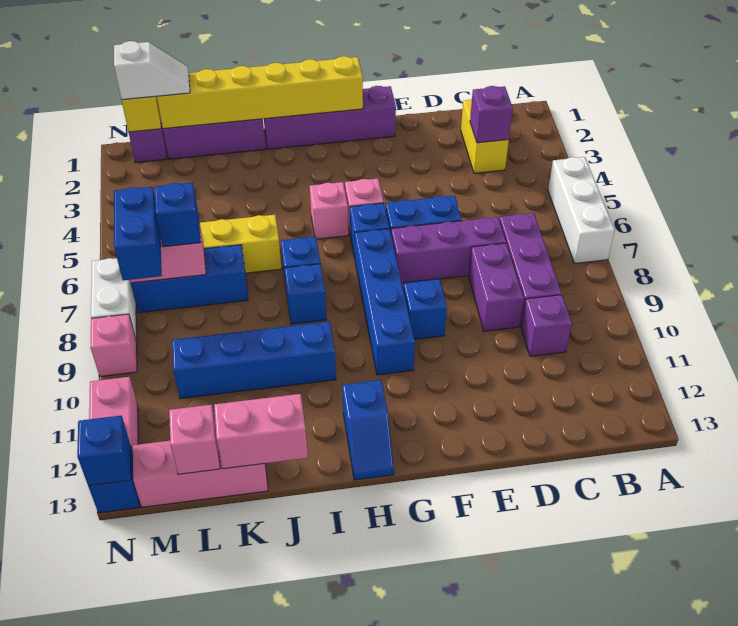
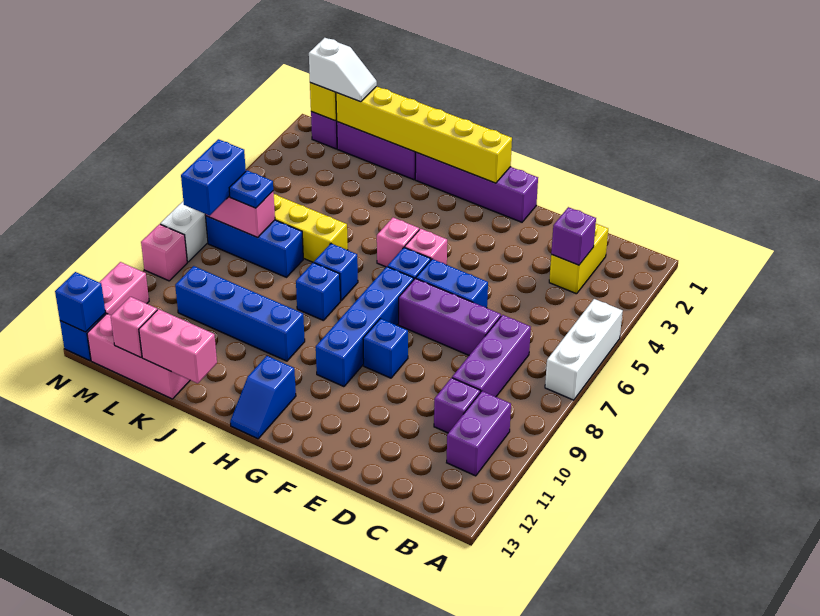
purple brick D8:D9 level 1 -> purple brick B10:B11 level 1
blue brick L7 level 3 -> blue plate L7 level 3

